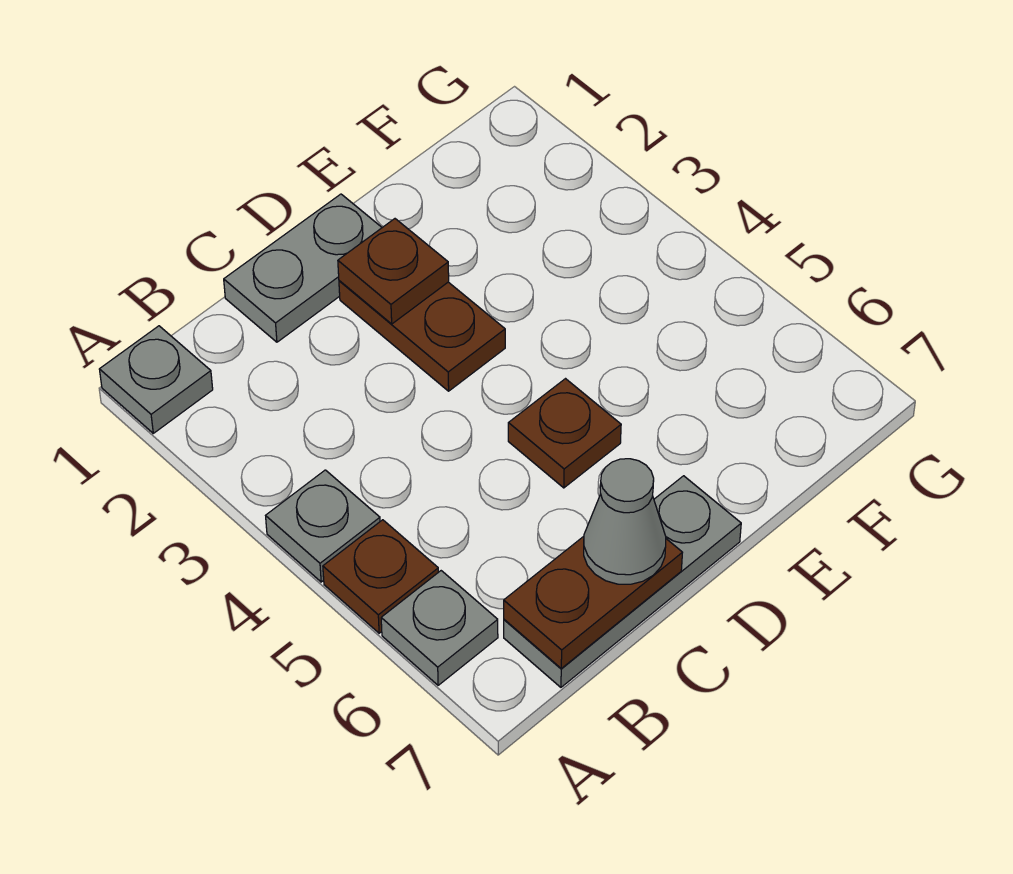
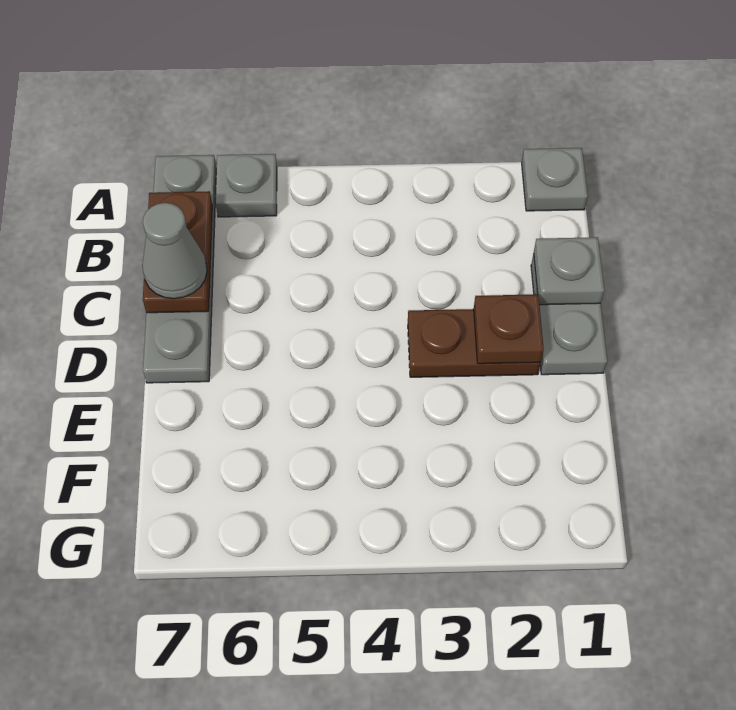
grey plate A4 level 1 -> grey plate C1 level 2
brown plate A5 level 1 -> none
grey plate B7:D7 level 1 -> grey plate A7:D7 level 1
brown plate D5 level 1 -> none

